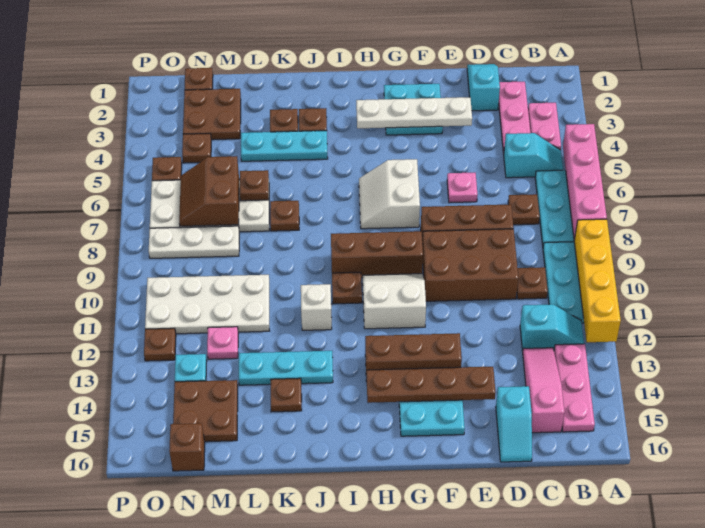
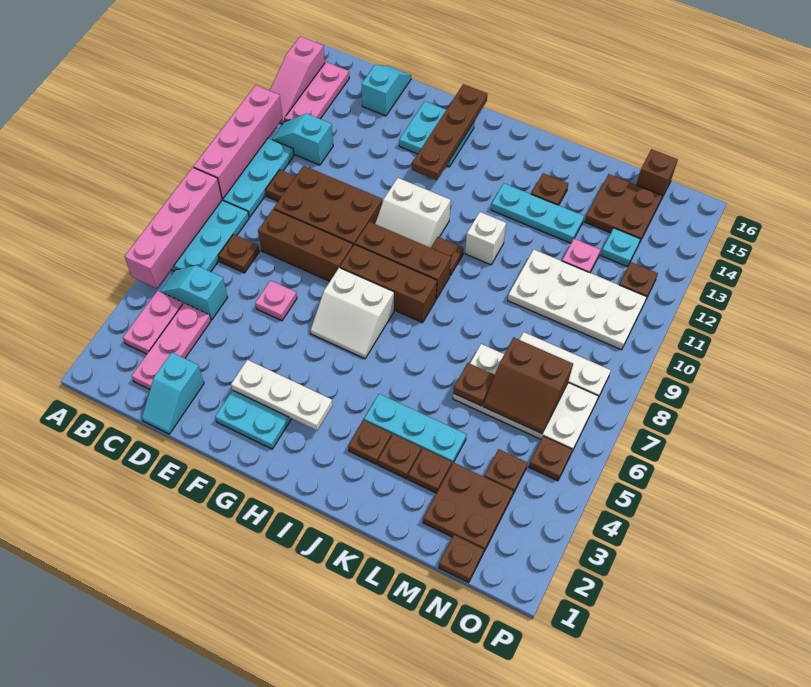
yellow brick A9:A12 level 2 -> pink brick A9:A12 level 2
pink slope C13:C15 level 1 top 15 -> pink slope A13:A15 level 1 top 15
white plate E3:H3 level 2 -> white plate F3:H3 level 2
brown plate E14:H14 level 2 -> brown plate G13:G16 level 2
brown brick F13:H13 level 1 -> brown brick G8:I8 level 1
white slope G6:H7 level 1 top G -> white slope G6:H7 level 1 top 7
brown plate K7 level 1 -> brown plate L3 level 1
brown slope M6:N7 level 2 top M -> brown slope M6:N7 level 2 top 7

